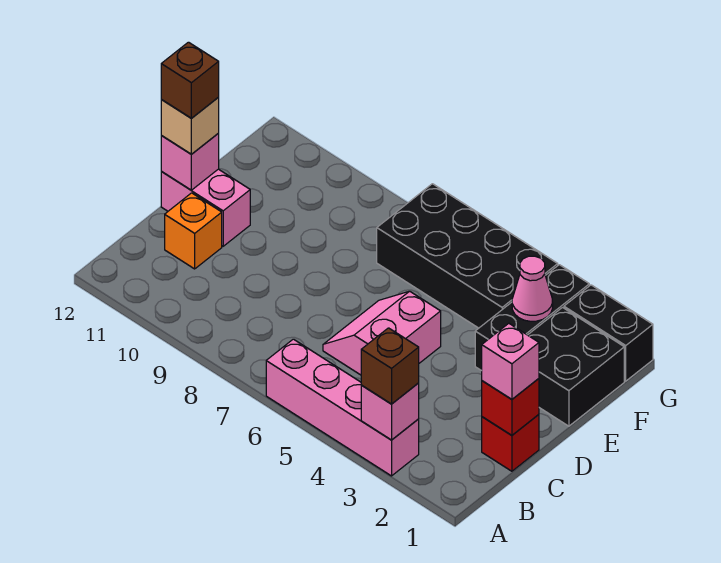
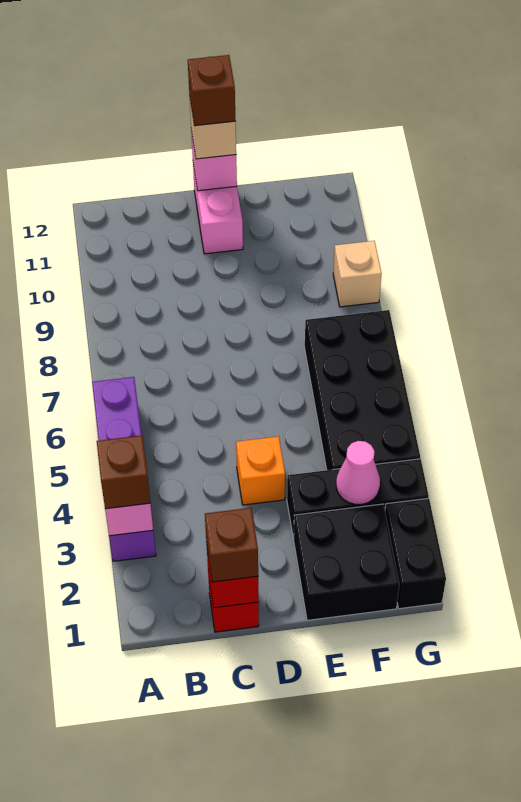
pink brick A3:A6 level 1 -> purple brick A3:A6 level 1
pink brick C1 level 3 -> brown brick C1 level 3
pink slope C5:D6 level 1 top 5 -> none
orange brick C11 level 1 -> orange brick D4 level 1
none -> tan brick G9 level 1

